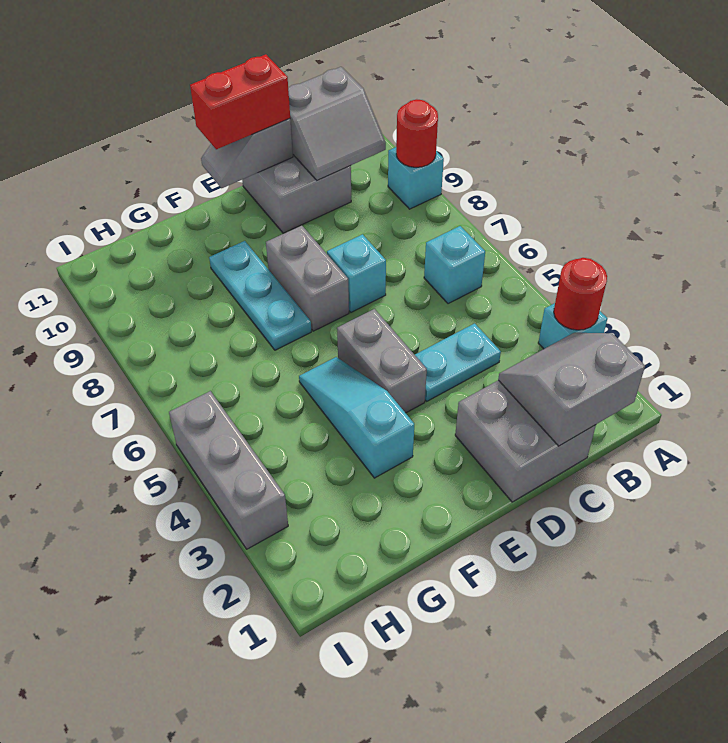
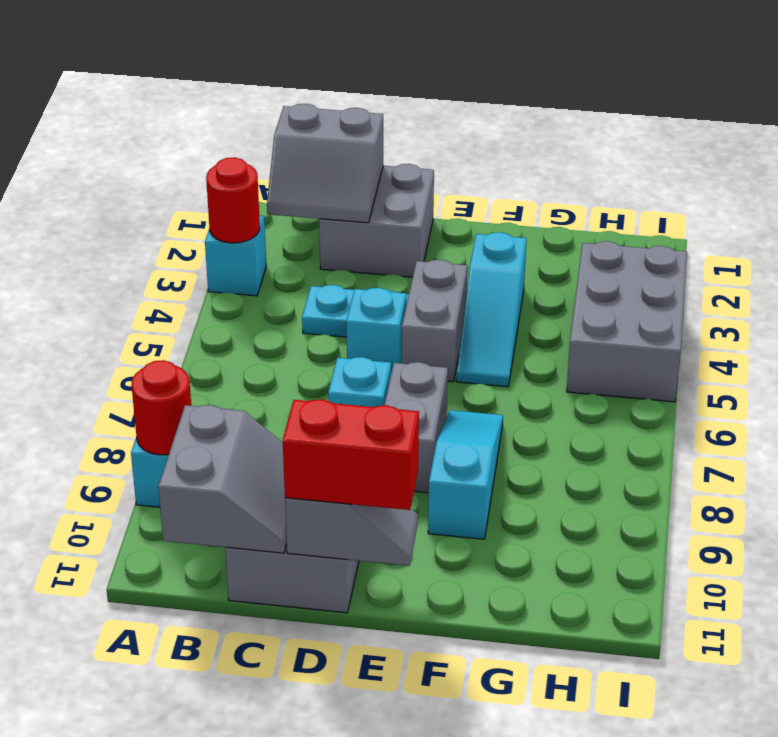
cyan brick B6 level 1 -> cyan brick D5 level 1
grey slope B10:C11 level 2 top 11 -> grey slope B10:C11 level 2 top B
cyan plate F7:F9 level 1 -> cyan slope F7:F9 level 1 top 9
grey brick I3:I5 level 1 -> grey brick H3:I5 level 1

